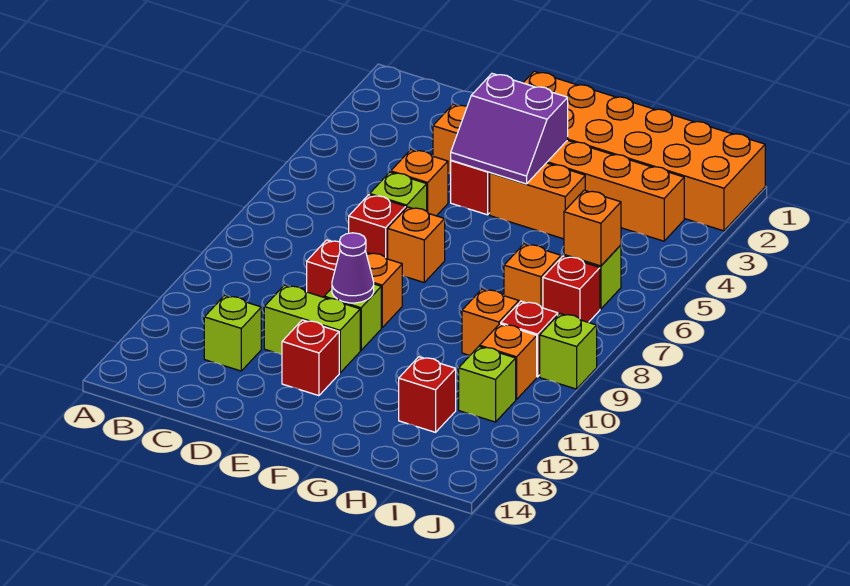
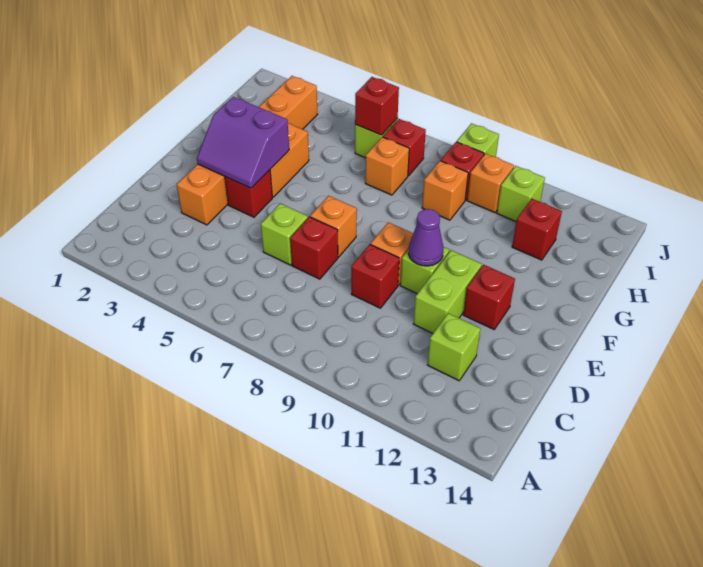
orange brick D5 level 1 -> none
orange brick E1:J2 level 1 -> none
purple slope E3:F4 level 2 top 3 -> purple slope E3:F4 level 2 top F
orange brick I6 level 2 -> red brick I6 level 2

